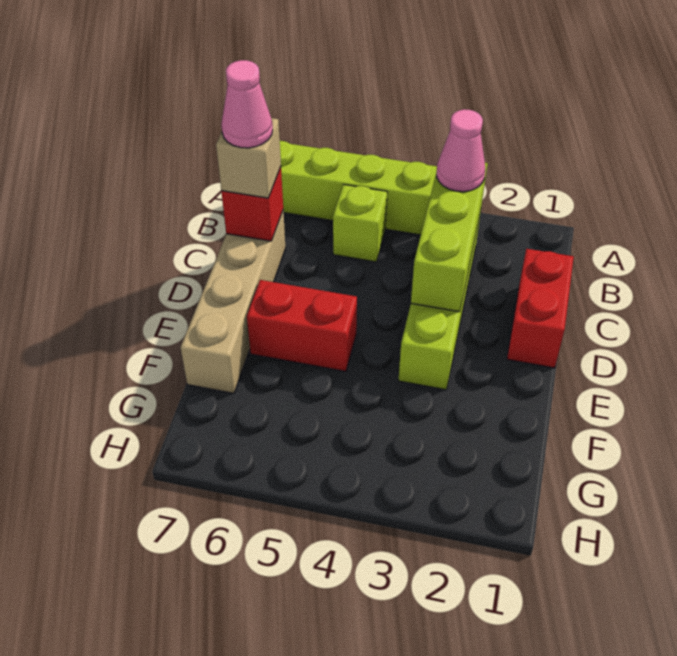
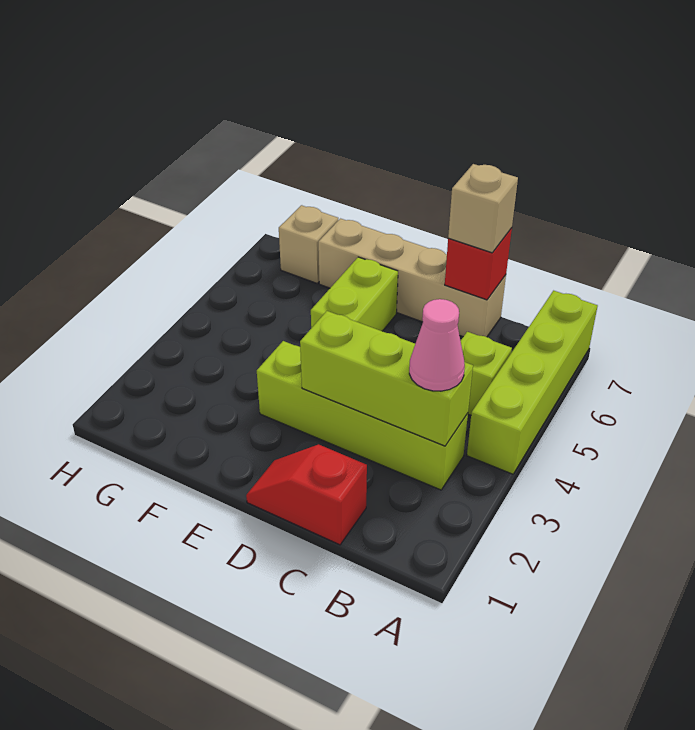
red brick C1:D1 level 1 -> red slope C1:D1 level 1 top C
pink cone C7 level 4 -> none
red brick E5:E6 level 1 -> lime brick E5:E6 level 1
none -> tan brick G7 level 1

